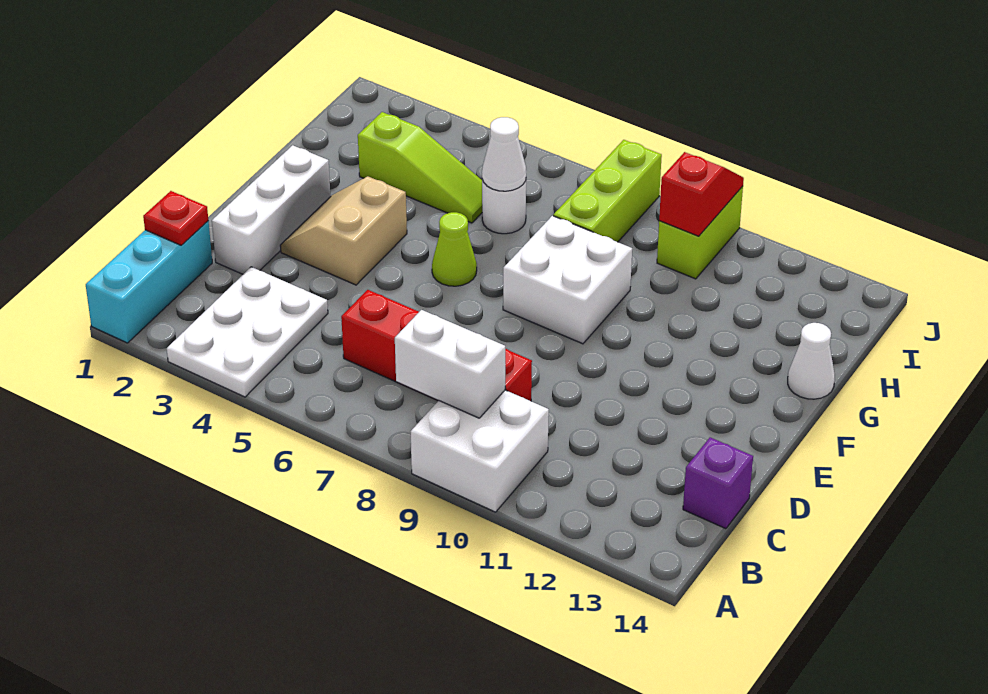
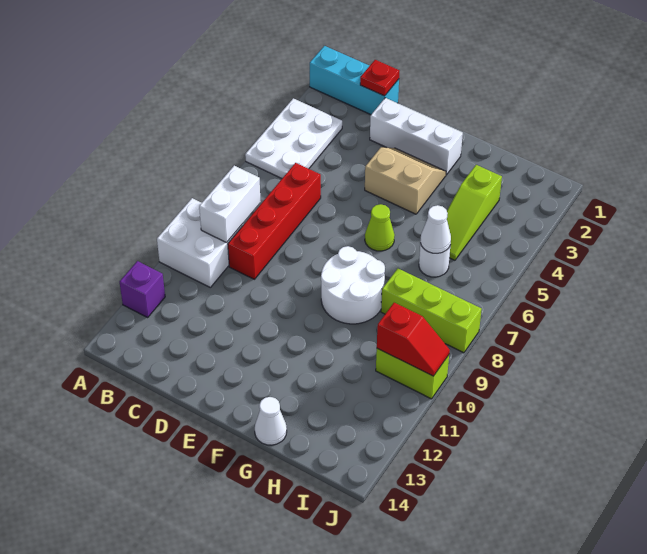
white plate A3:C4 level 1 -> white plate A3:B5 level 1
purple brick C14 level 1 -> purple brick A12 level 1
white brick F8:G9 level 1 -> white round brick F8:G9 level 1

